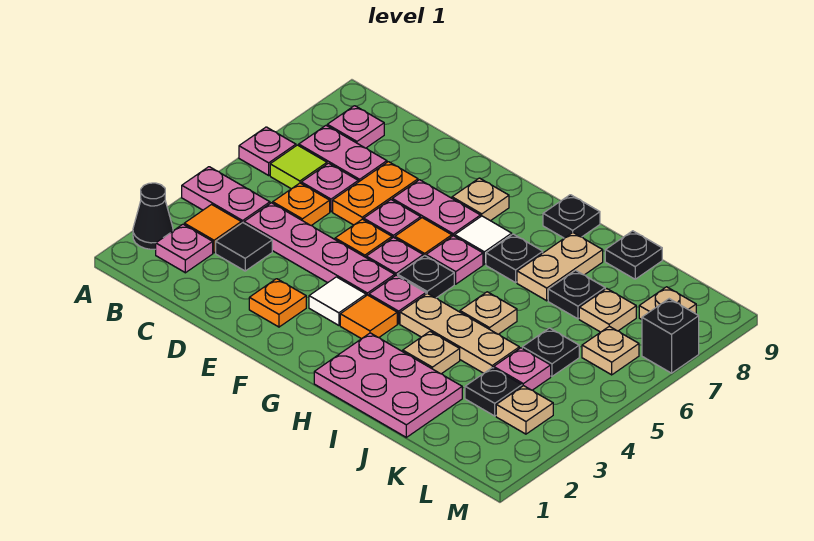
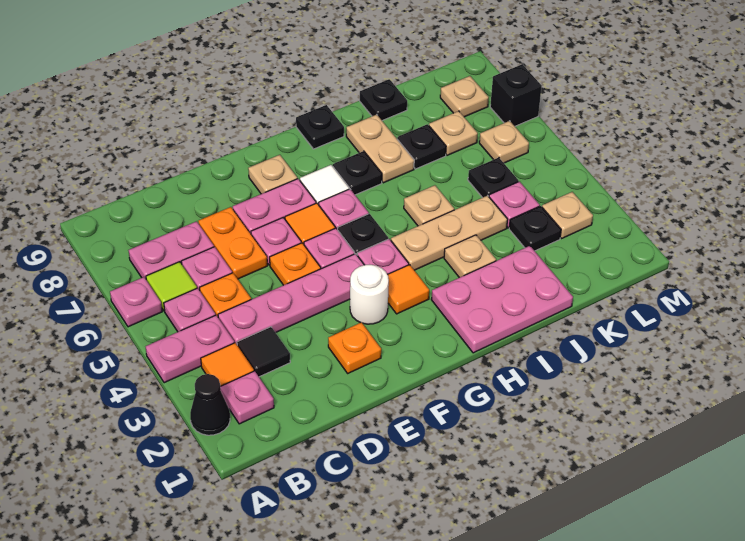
pink plate B8 level 1 -> pink plate B5 level 1
white tile F3 level 1 -> white round brick F3 level 1

